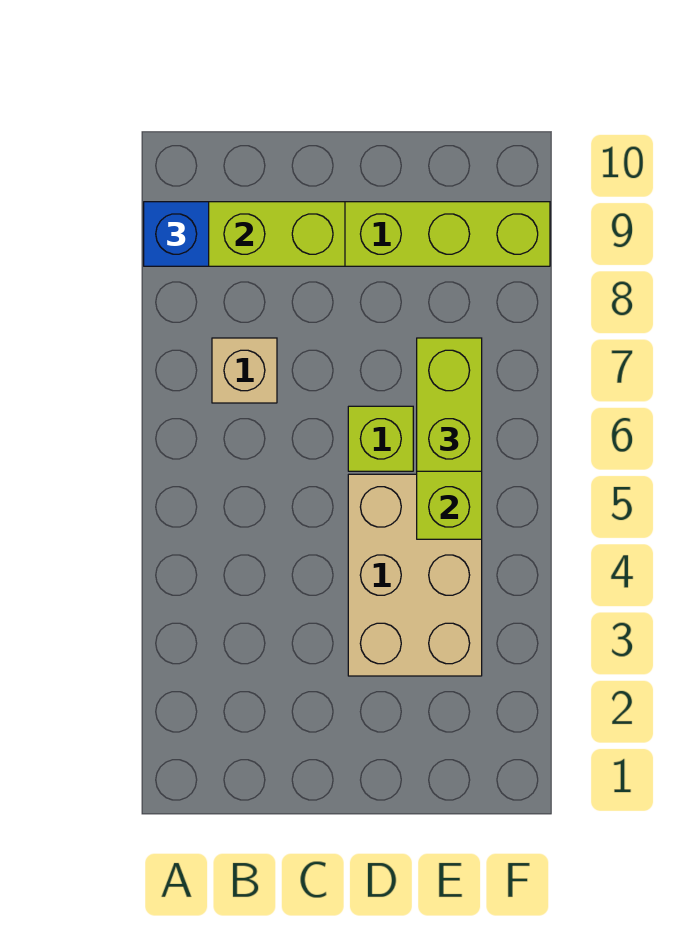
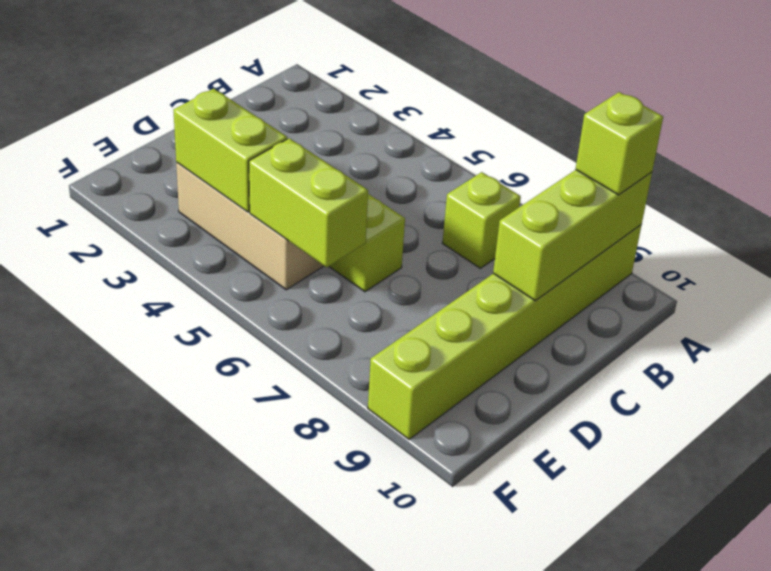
blue brick A9 level 3 -> lime brick A9 level 3
tan brick B7 level 1 -> lime brick B7 level 1
lime brick E6:E7 level 3 -> lime brick E3:E4 level 2

